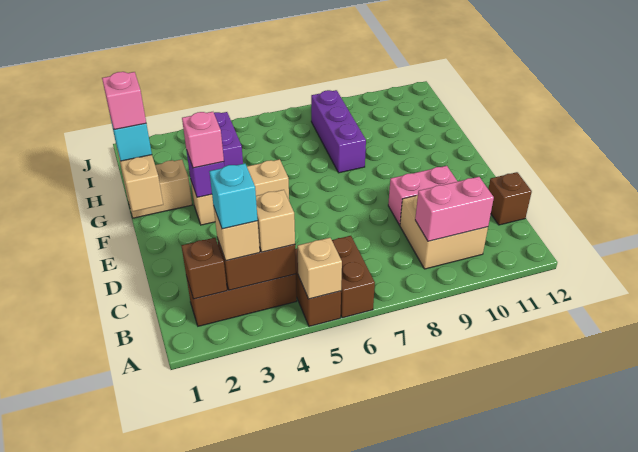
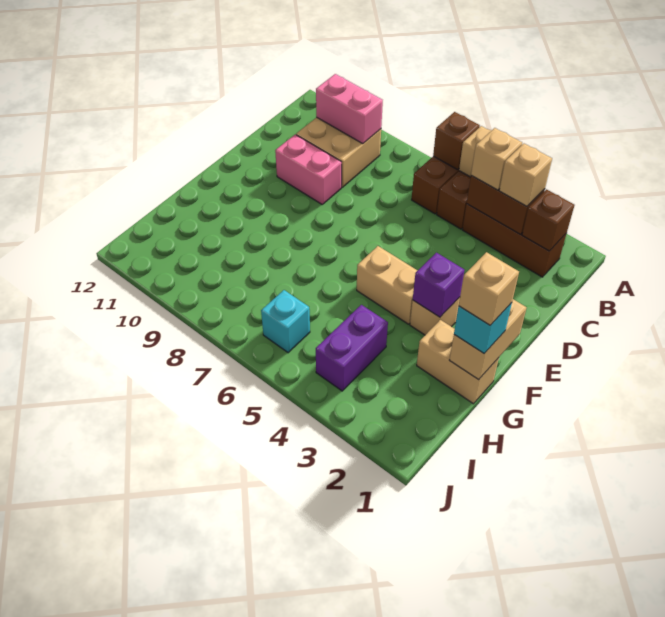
cyan brick B3 level 4 -> cyan brick I6 level 1
brown brick C12 level 1 -> brown brick A6 level 2
pink brick F3 level 3 -> none
pink brick G1 level 4 -> tan brick G1 level 4
purple brick G8:I8 level 1 -> none

